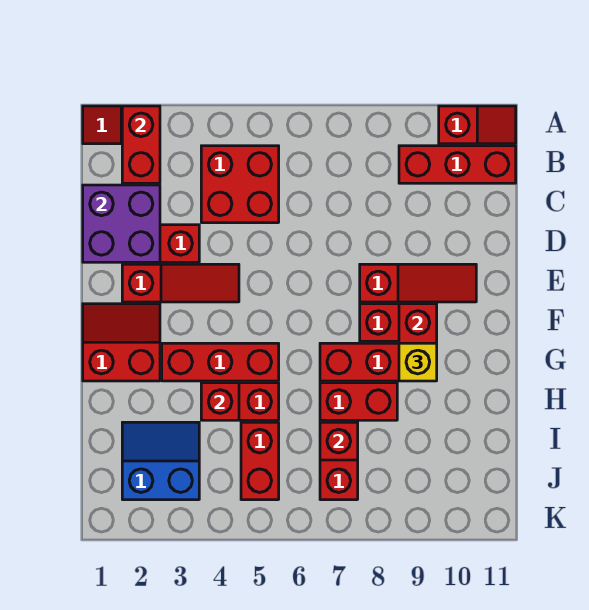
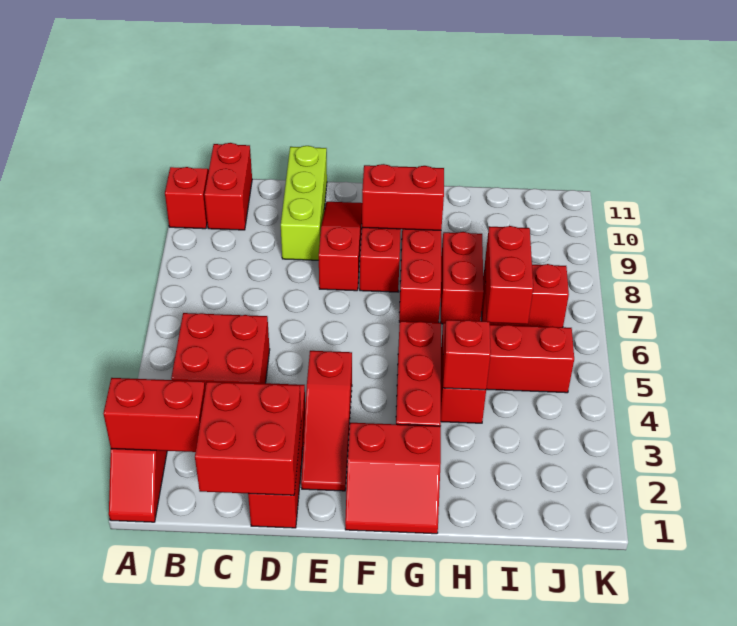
red brick B9:B11 level 1 -> red brick B10:B11 level 1
purple brick C1:D2 level 2 -> red brick C1:D2 level 2
none -> lime brick D9:D11 level 1
red slope E2:E4 level 1 top 2 -> red slope E2:E4 level 1 top 4
red slope F1:G2 level 1 top G -> red slope F1:G2 level 1 top 2
yellow brick G9 level 3 -> none
blue slope I2:J3 level 1 top J -> none
red brick I7 level 2 -> red brick I6:I7 level 2

